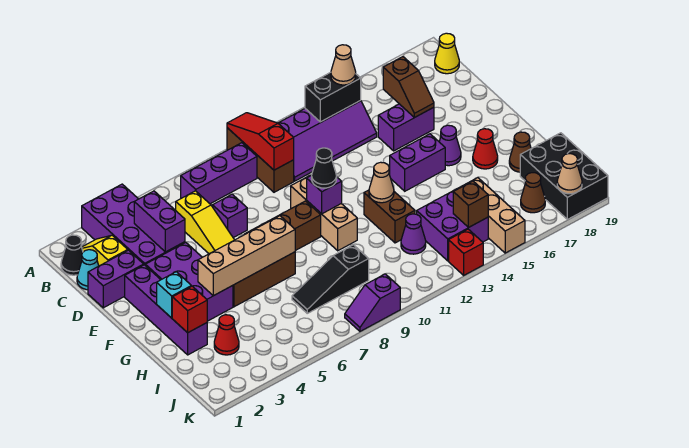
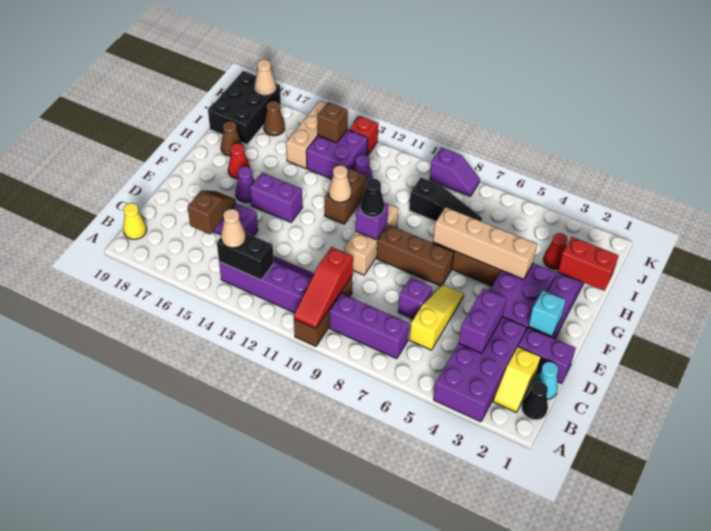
cyan brick G2 level 2 -> cyan brick E2 level 2
red brick H2 level 2 -> red brick H1:H2 level 2

